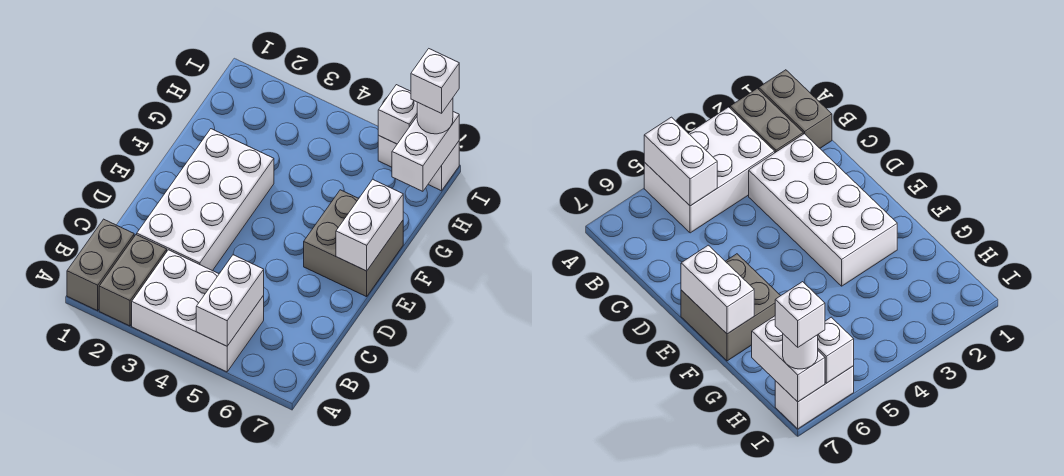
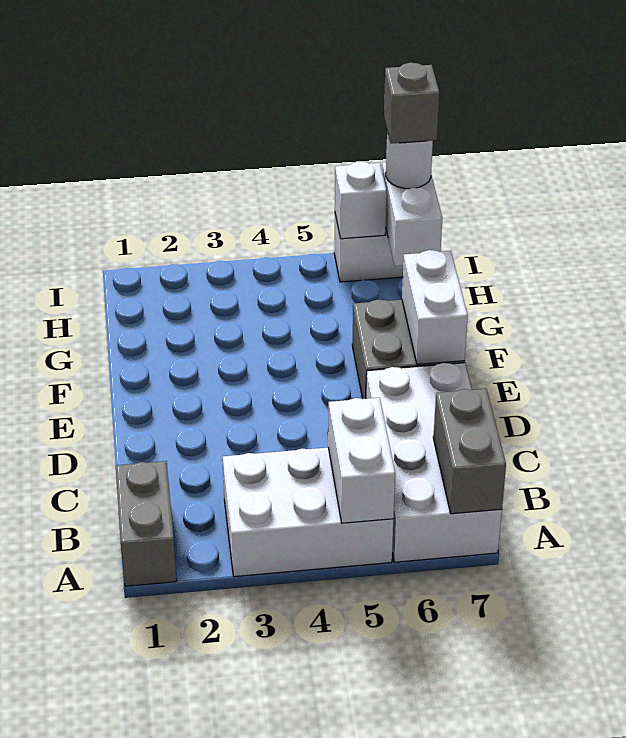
grey brick A2:B2 level 1 -> grey brick A7:B7 level 2
white brick C2:F3 level 1 -> white brick A6:D7 level 1
white brick I7 level 4 -> grey brick I7 level 4

